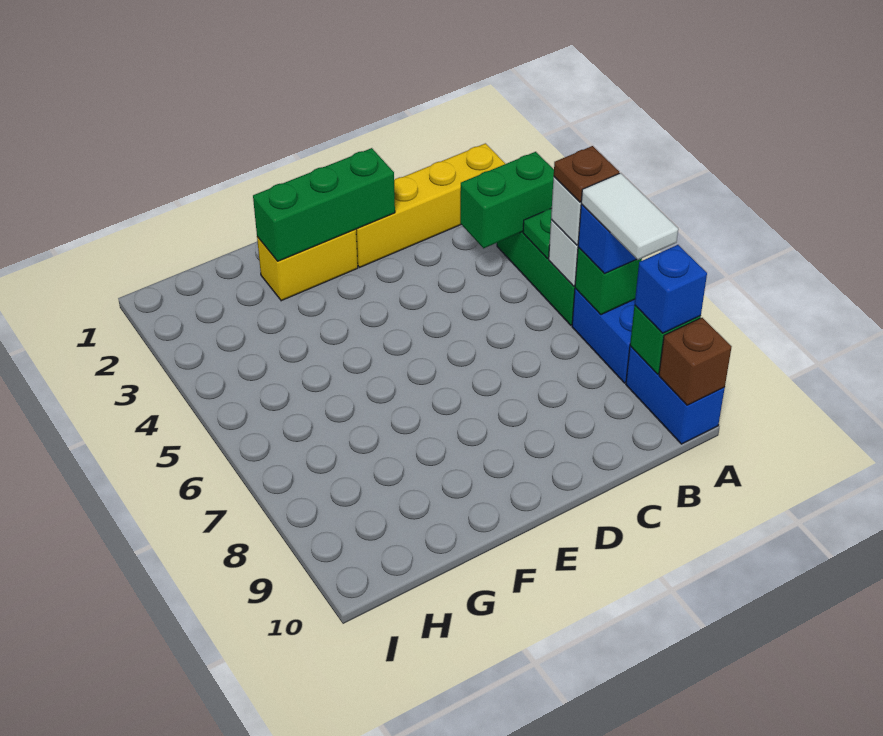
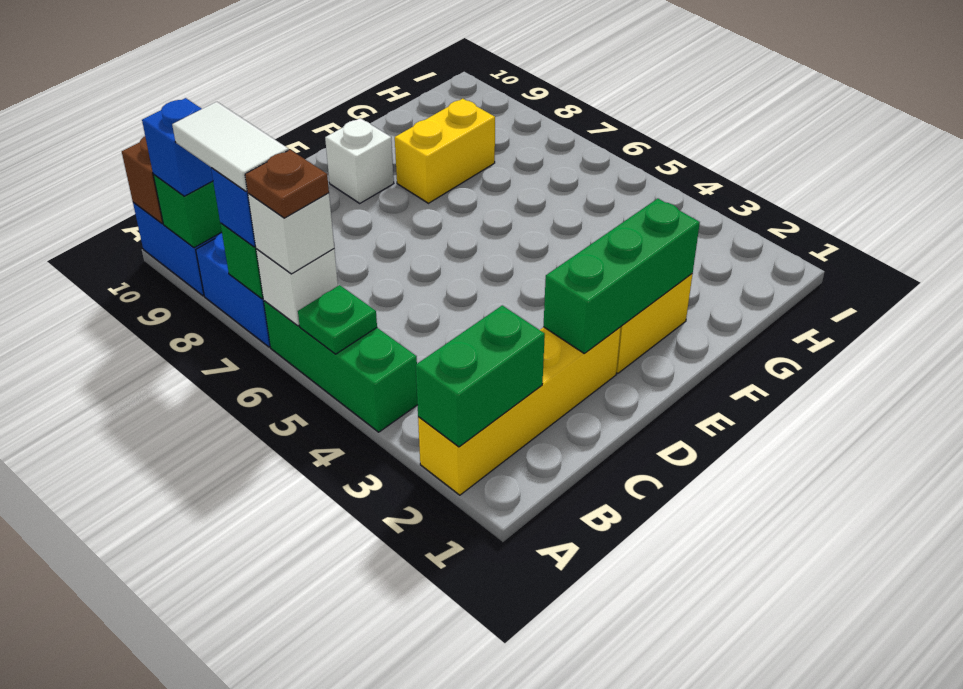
green brick A4:B4 level 2 -> green brick A2:B2 level 2
none -> white brick E9 level 1
none -> yellow brick F8:G8 level 1

